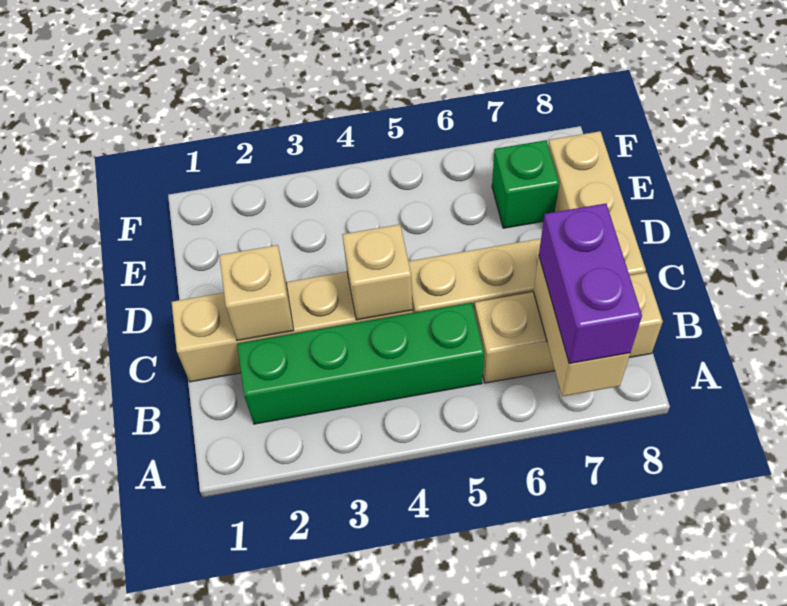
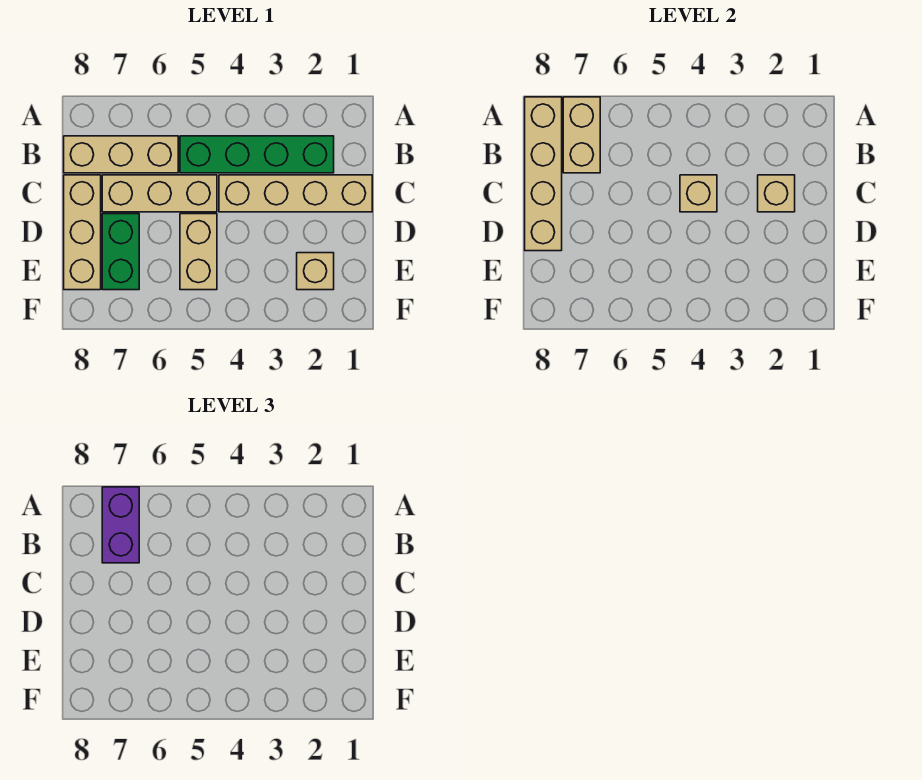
none -> tan brick A8:D8 level 2
none -> tan brick D5:E5 level 1
none -> tan brick E2 level 1
green brick E7 level 1 -> green brick D7:E7 level 1

